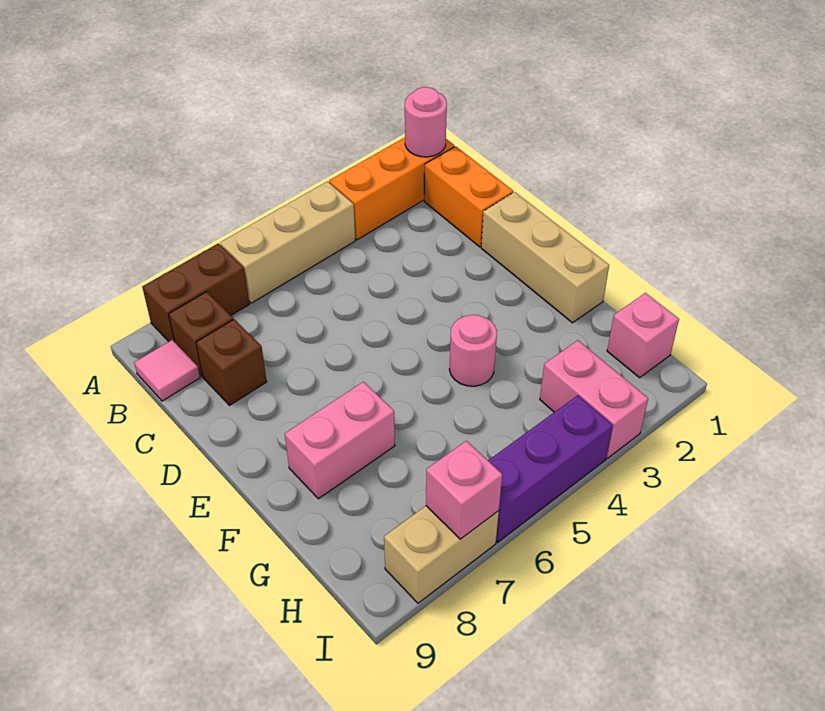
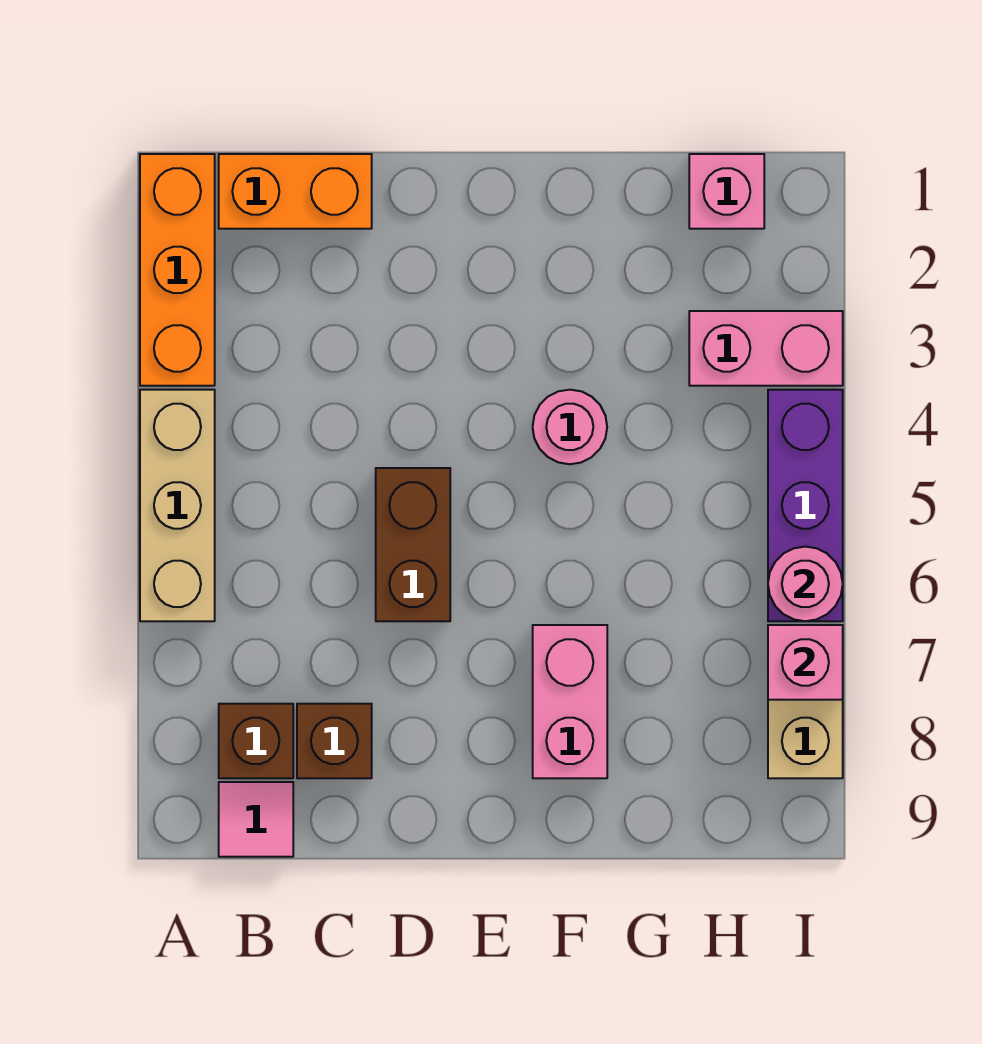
pink round brick A1 level 2 -> pink round brick I6 level 2
brown brick A7:A8 level 1 -> brown brick D5:D6 level 1
tan brick D1:F1 level 1 -> none

